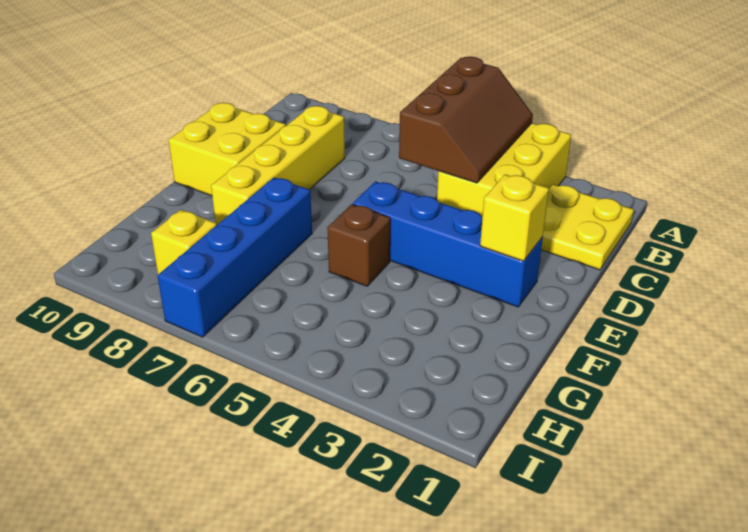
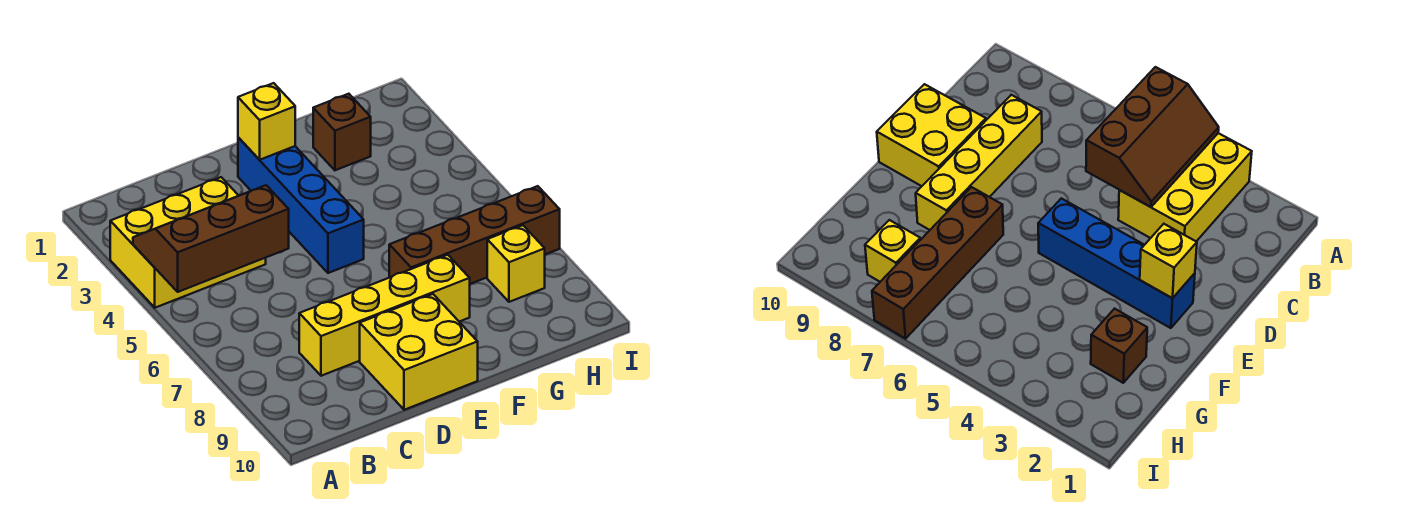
yellow plate B1:C2 level 1 -> none
brown brick F5 level 1 -> brown brick G2 level 1
blue brick F7:I7 level 1 -> brown brick F7:I7 level 1

